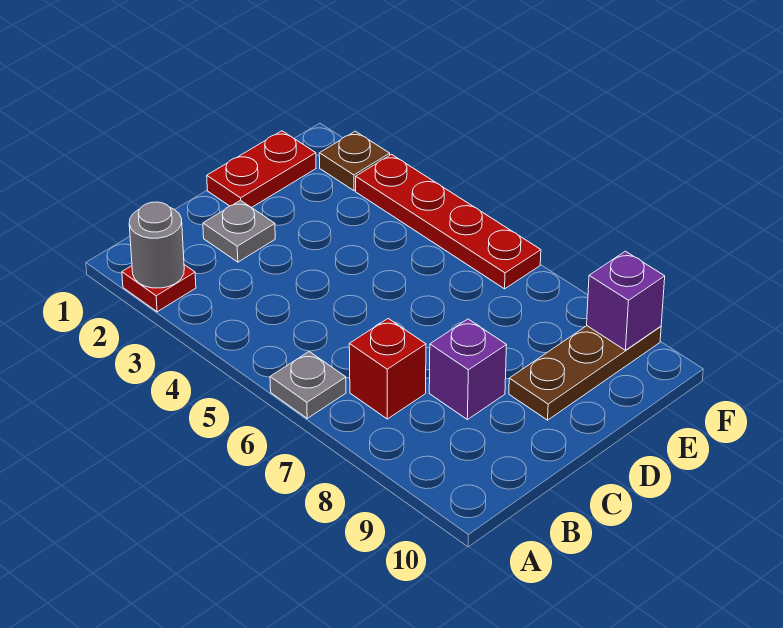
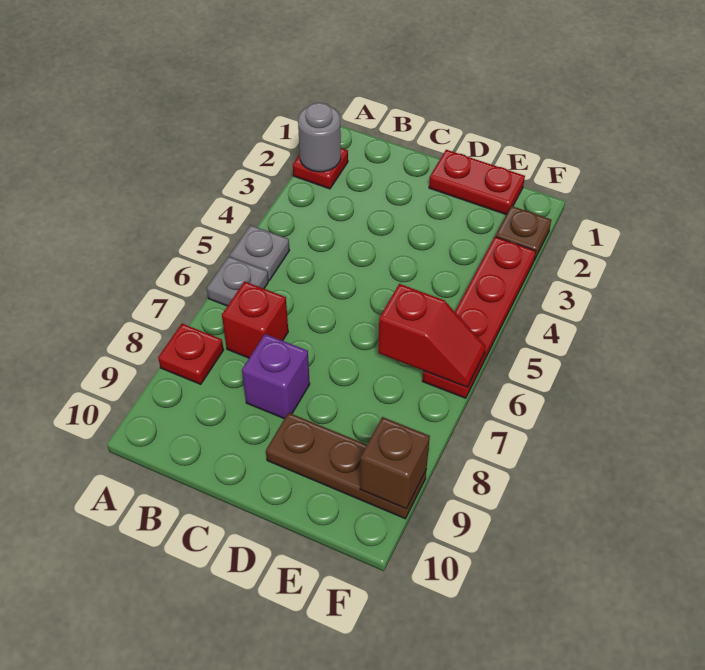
none -> red plate A8 level 1
grey plate C2 level 1 -> grey plate A5 level 1
none -> red slope E6:F6 level 2 top E
purple brick F9 level 2 -> brown brick F9 level 2

